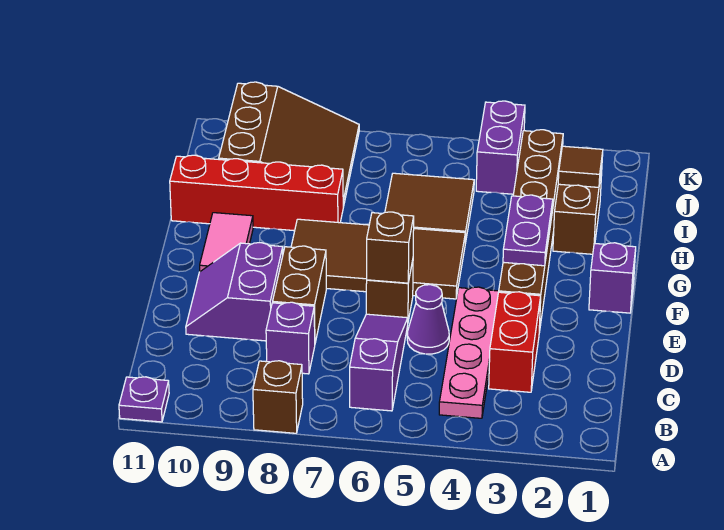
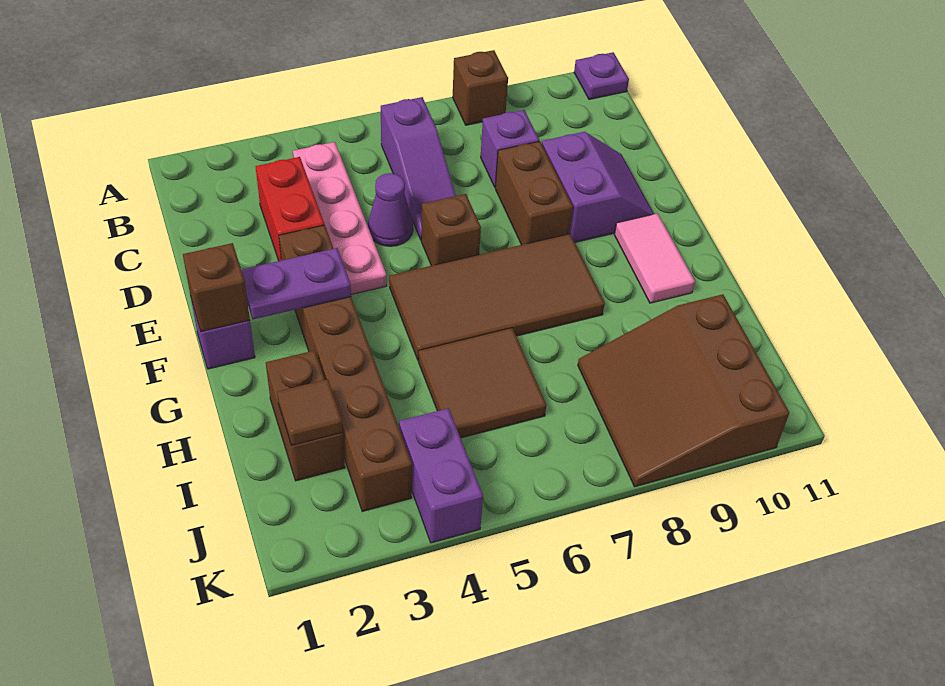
brown brick E6 level 2 -> brown brick F1 level 2
purple plate F3:G3 level 2 -> purple plate F2:F3 level 2
red brick H8:H11 level 1 -> none

